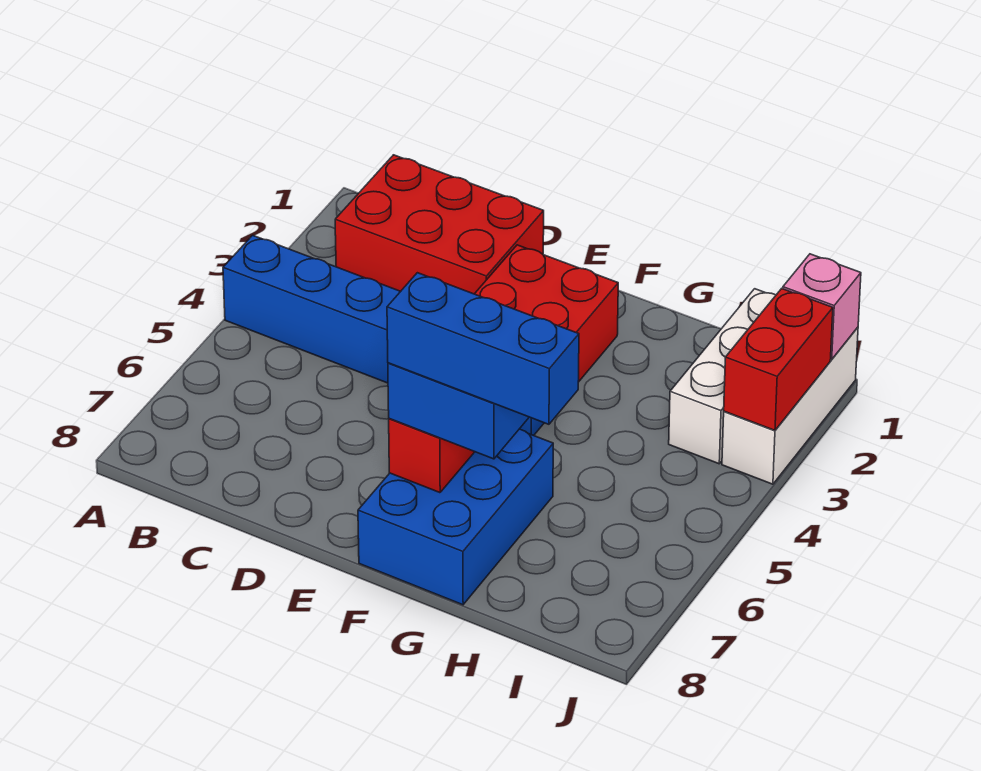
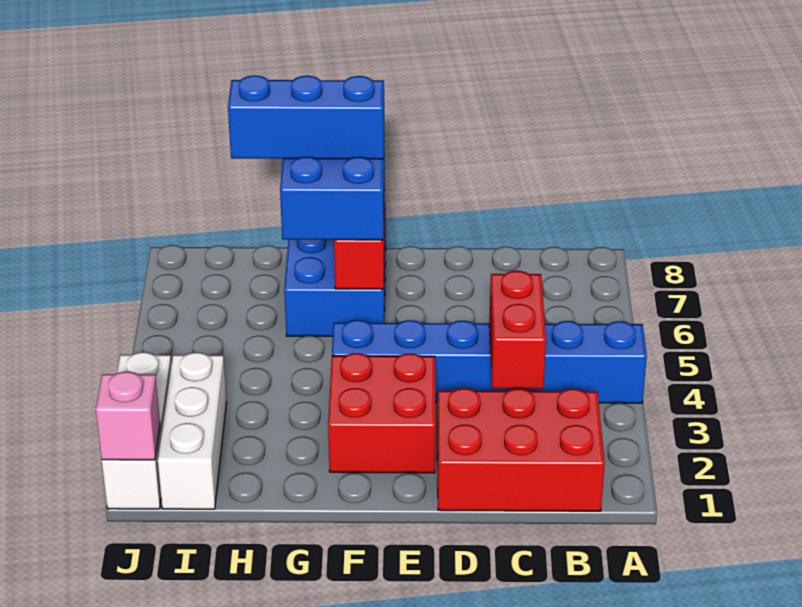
red brick J2:J3 level 2 -> red brick C3:C4 level 2

